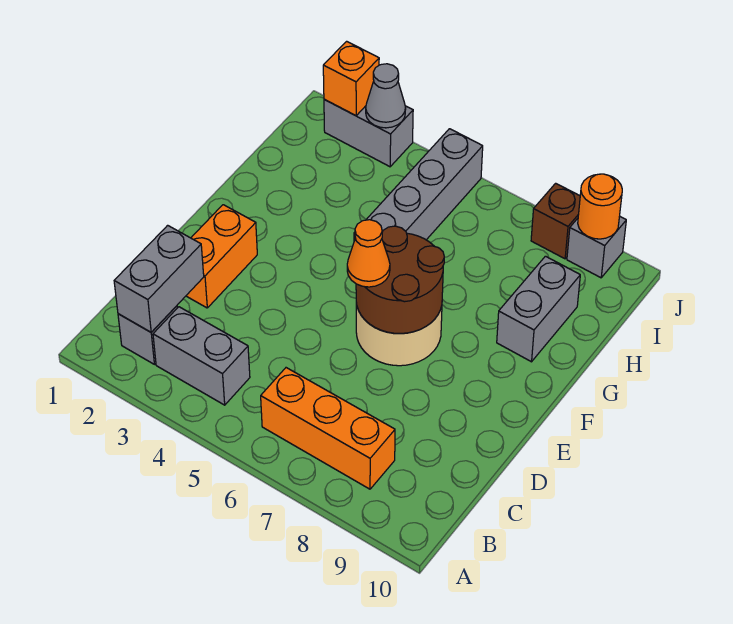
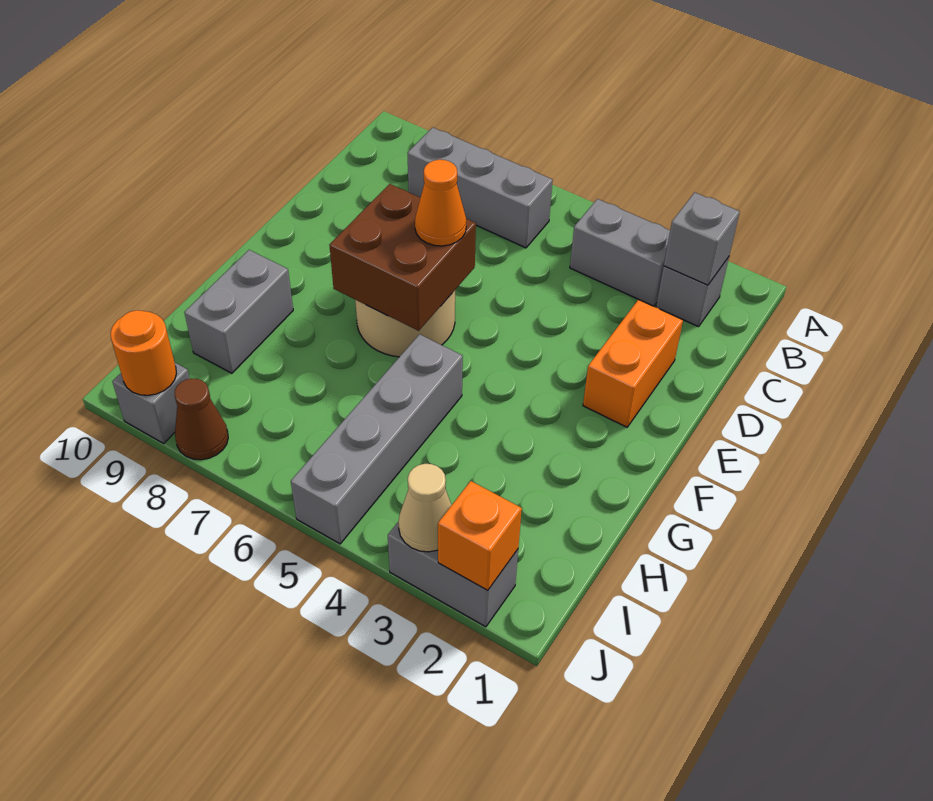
grey brick B2:C2 level 2 -> grey brick B2 level 2
orange brick B6:B8 level 1 -> grey brick B6:B8 level 1
brown round brick E6:F7 level 2 -> brown brick E6:F7 level 2
grey cone J3 level 2 -> tan cone J3 level 2
brown brick J8 level 1 -> brown cone J8 level 1

